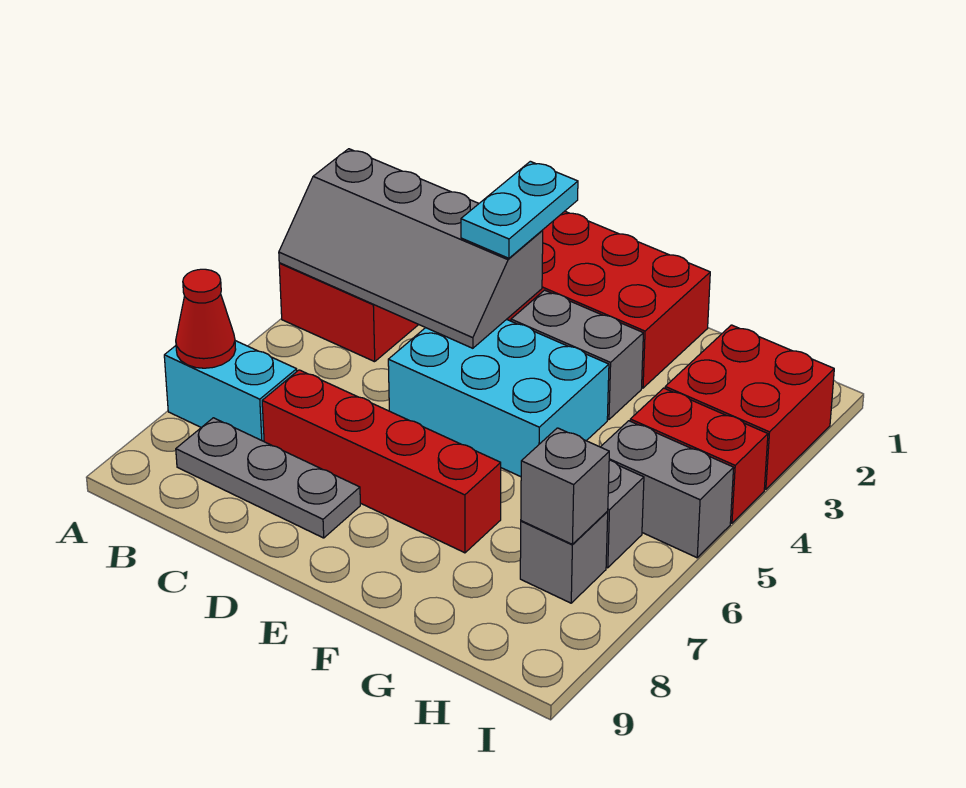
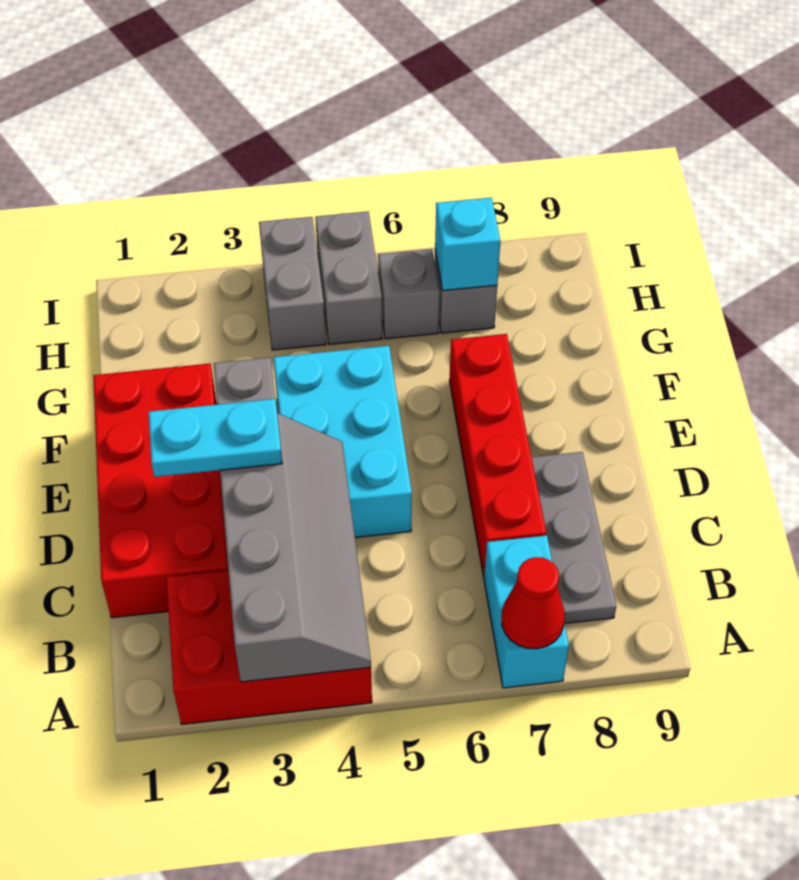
red brick H2:I3 level 1 -> none
red brick H4:I4 level 1 -> grey brick H4:I4 level 1
grey brick H7 level 2 -> cyan brick H7 level 2

